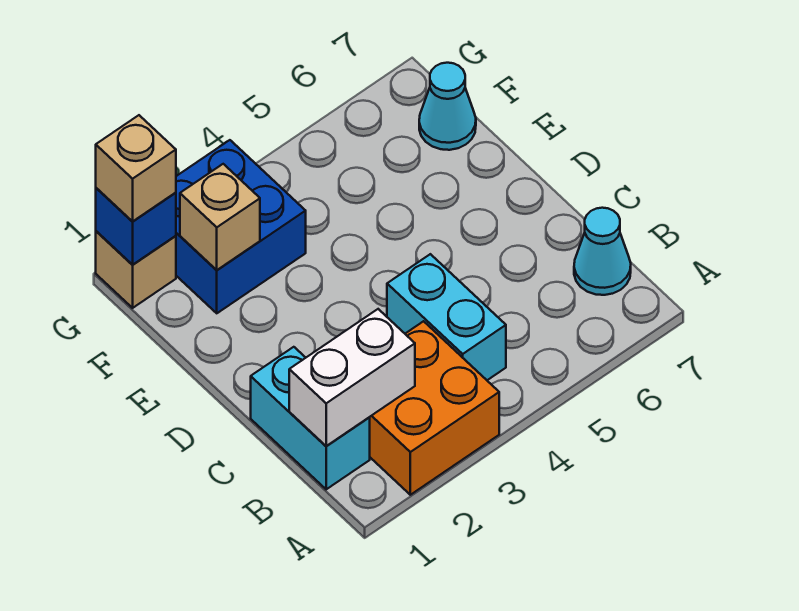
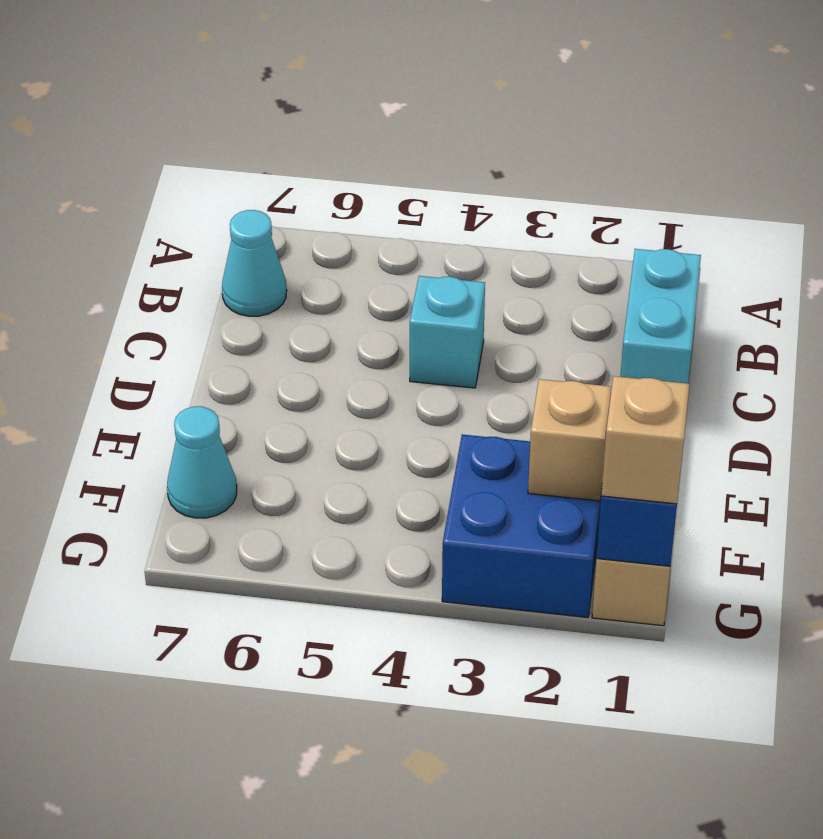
orange brick A2:B3 level 1 -> none
white brick B1:B2 level 2 -> none
cyan brick B4:C4 level 1 -> cyan brick C4 level 1

